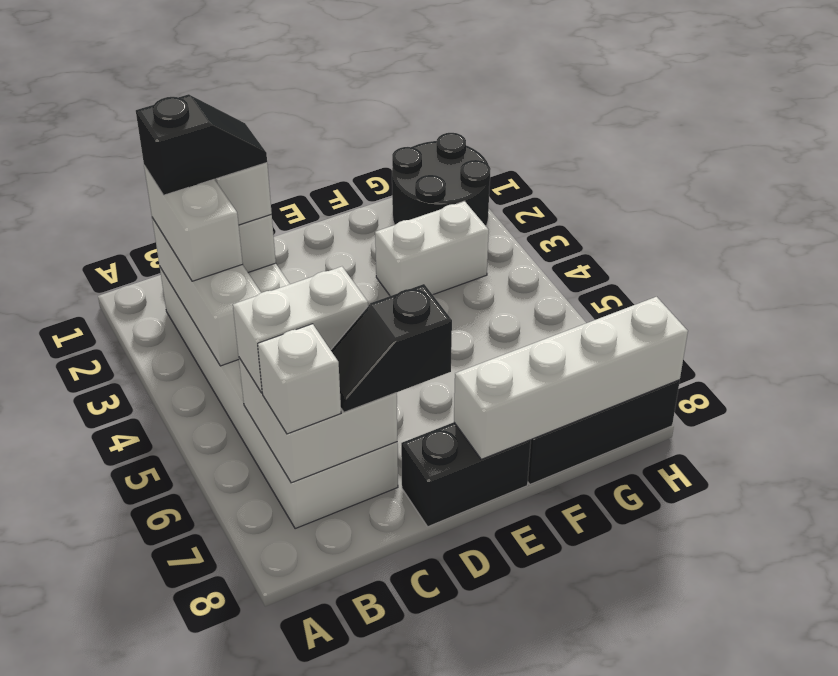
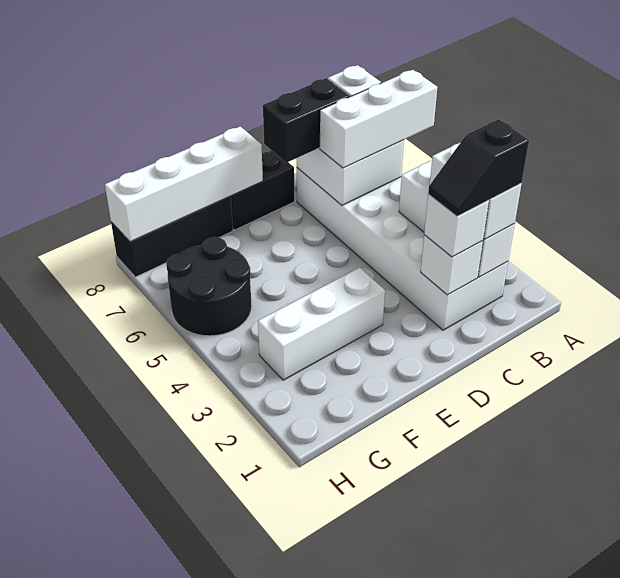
white brick B6:C6 level 3 -> white brick A6:C6 level 3
black slope C7:D7 level 3 top D -> black brick C7:D7 level 3
white brick F3:G3 level 1 -> white brick E3:G3 level 1
black round brick G1:H2 level 1 -> black round brick G5:H6 level 1

